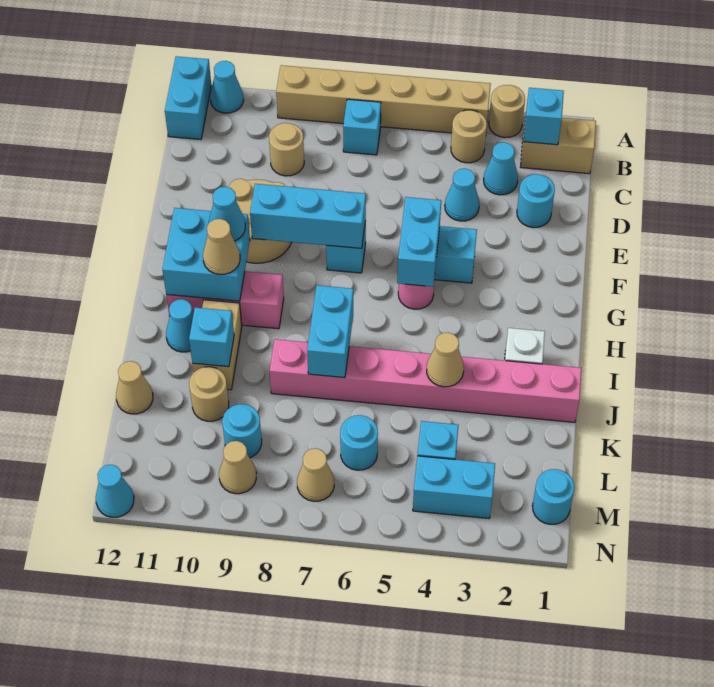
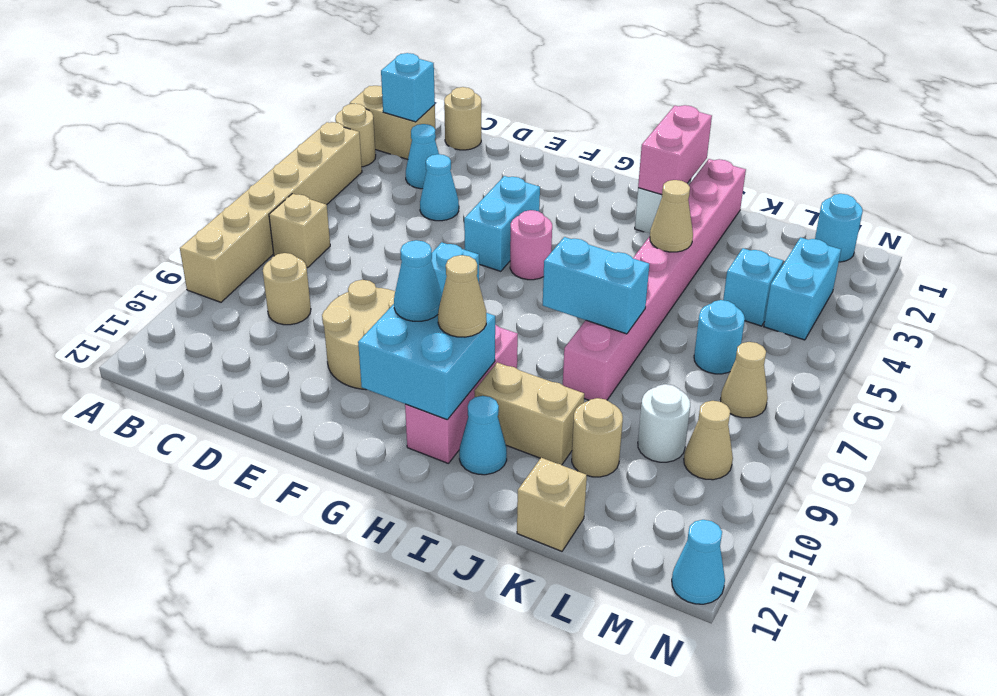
cyan cone A11 level 1 -> none
cyan brick A12:B12 level 1 -> none
tan brick B1:B2 level 1 -> tan brick A2:B2 level 1
tan round brick B4 level 1 -> tan round brick C1 level 1
cyan brick B7 level 1 -> tan brick B7 level 1
cyan round brick D2 level 1 -> none
cyan brick F5:G5 level 2 -> none
cyan brick F7:F9 level 2 -> none
none -> pink brick I1:I2 level 2
cyan brick J10 level 2 -> none
tan cone K12 level 1 -> tan brick K12 level 1
cyan round brick L9 level 1 -> white round brick L9 level 1

